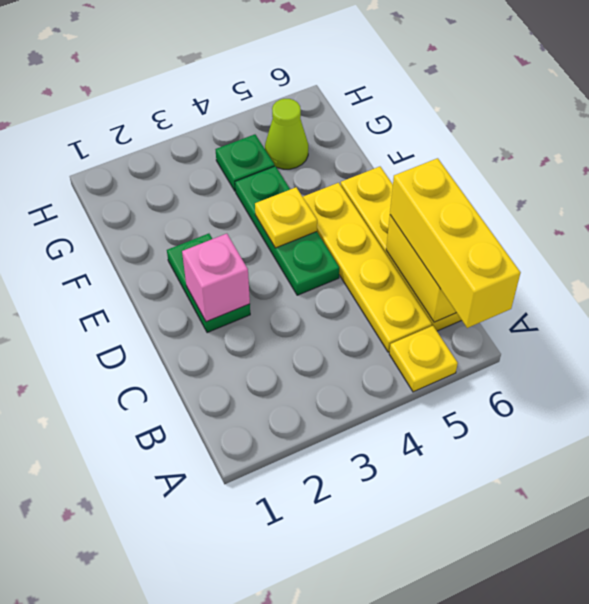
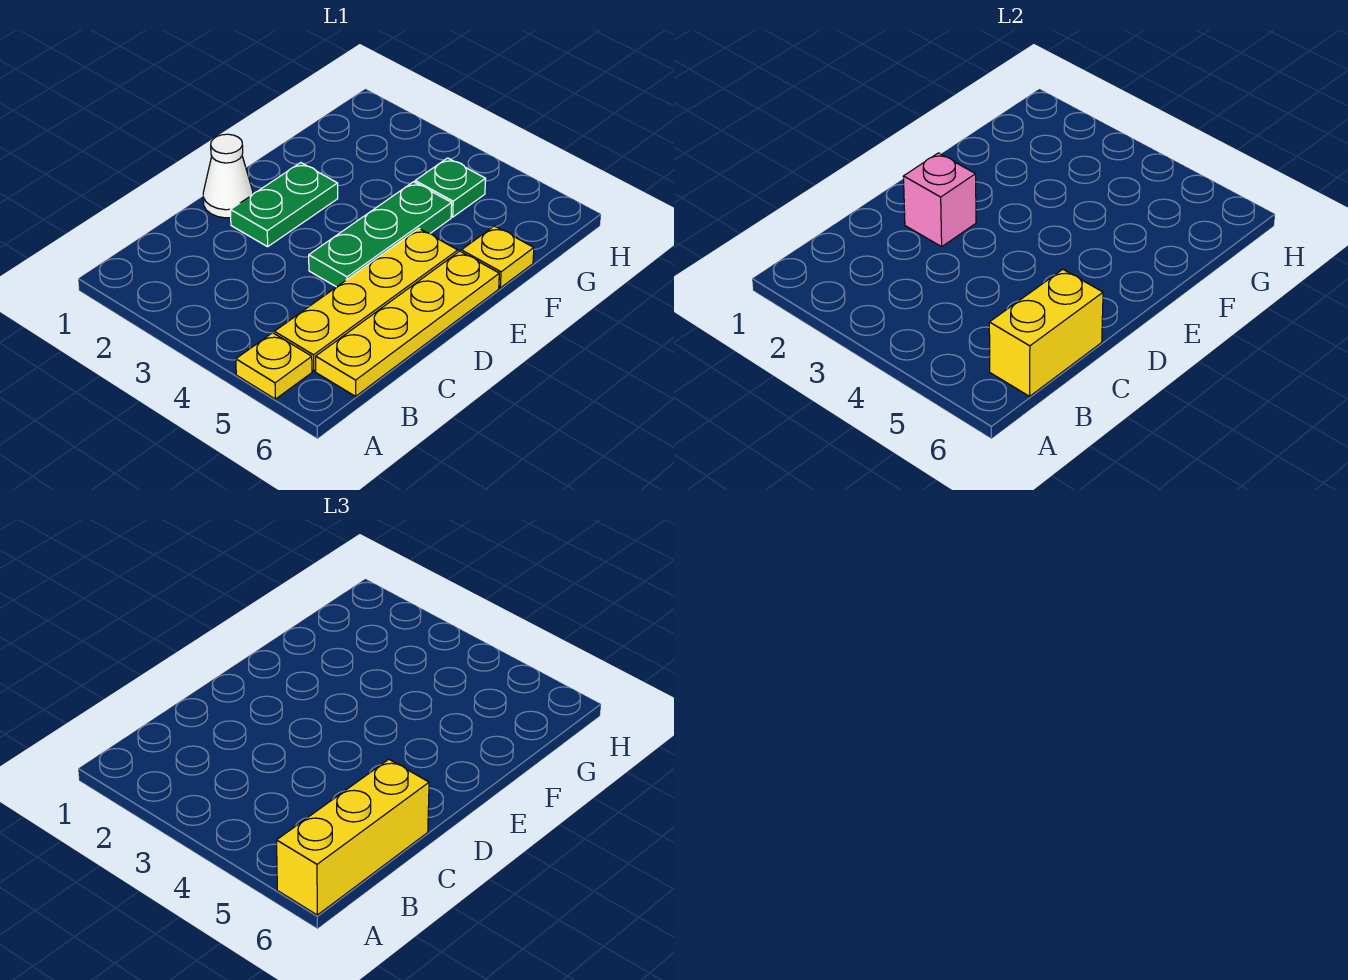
none -> white cone D1 level 1
yellow plate E4 level 2 -> yellow plate F6 level 1
lime cone G5 level 1 -> none

